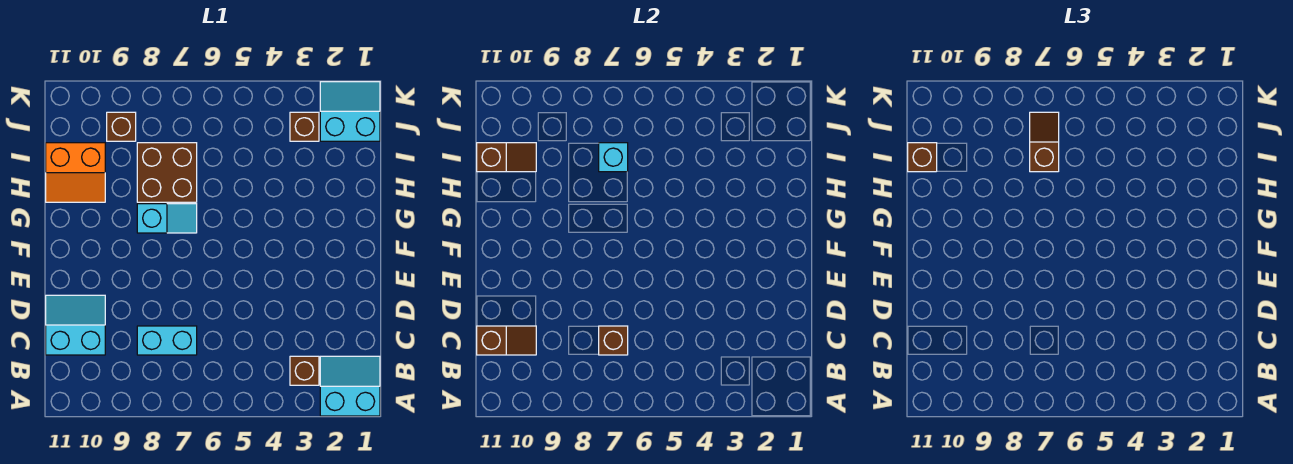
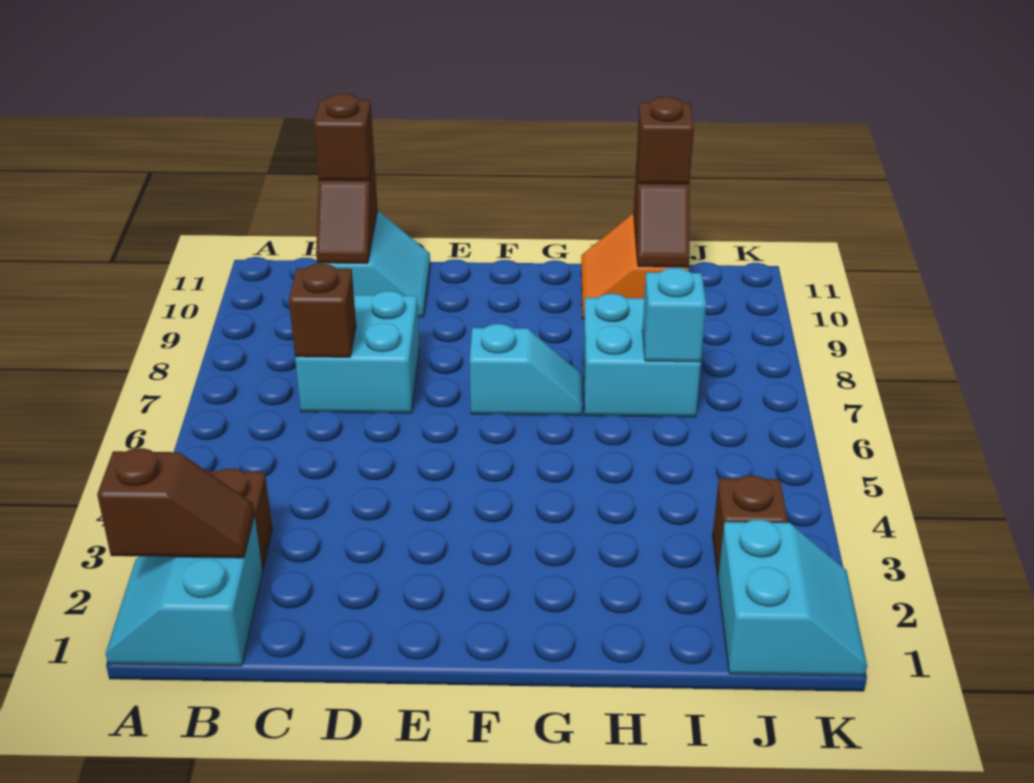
cyan slope A1:B2 level 1 top A -> cyan slope A1:B2 level 1 top B
cyan brick C7:C8 level 1 -> cyan brick C7:D8 level 1
cyan slope G7:G8 level 1 top 8 -> cyan slope F7:G7 level 1 top F
brown brick H7:I8 level 1 -> cyan brick H7:I8 level 1
brown slope I7:J7 level 3 top I -> brown slope A2:B2 level 2 top A
brown brick J9 level 1 -> brown brick C11 level 3

